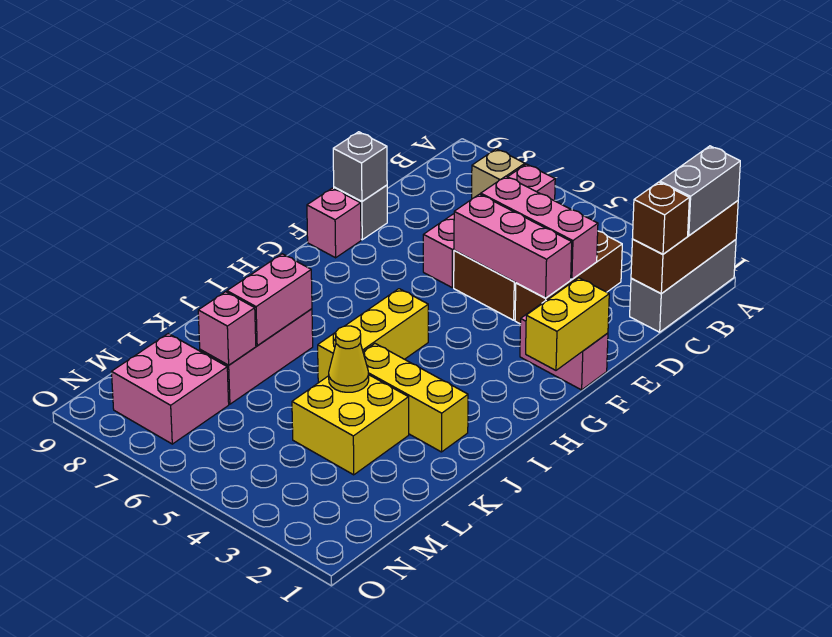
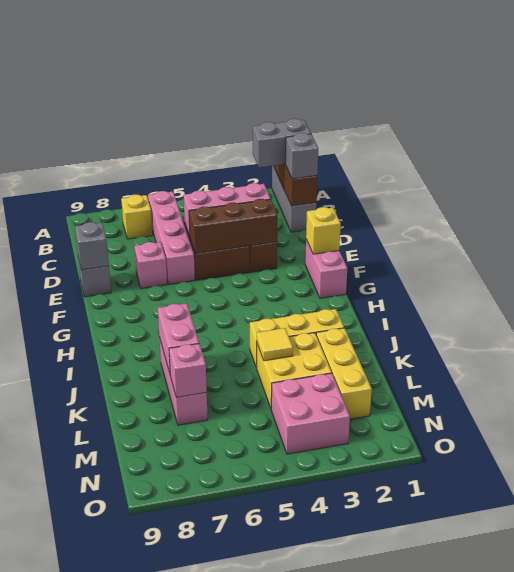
grey brick A1:B1 level 3 -> grey brick B1:B2 level 3
tan brick B7 level 1 -> yellow brick B7 level 1
brown brick C1 level 3 -> grey brick C1 level 3
pink brick E3:E5 level 2 -> brown brick E3:E5 level 2
pink brick F1:F2 level 1 -> pink brick F1:G1 level 1
yellow brick F1:G1 level 2 -> yellow brick F1 level 2
pink brick F9 level 1 -> pink brick E7 level 1
yellow brick H5:J5 level 1 -> yellow brick K2:M2 level 1
yellow cone K4 level 2 -> yellow tile K4 level 2
pink brick M7:N8 level 1 -> pink brick M3:N4 level 1

